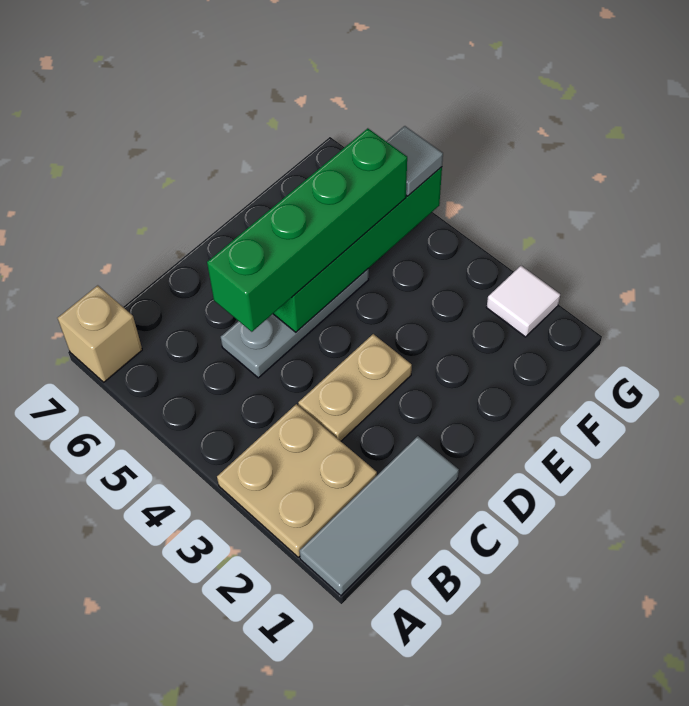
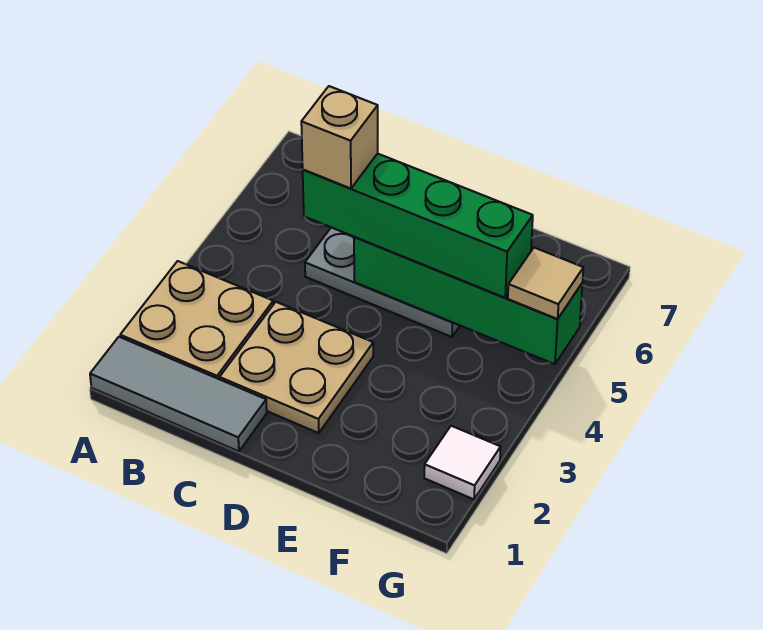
tan brick A7 level 1 -> tan brick C5 level 4
tan plate C3:D3 level 1 -> tan plate C2:D3 level 1
grey tile G5 level 3 -> tan tile G5 level 3

